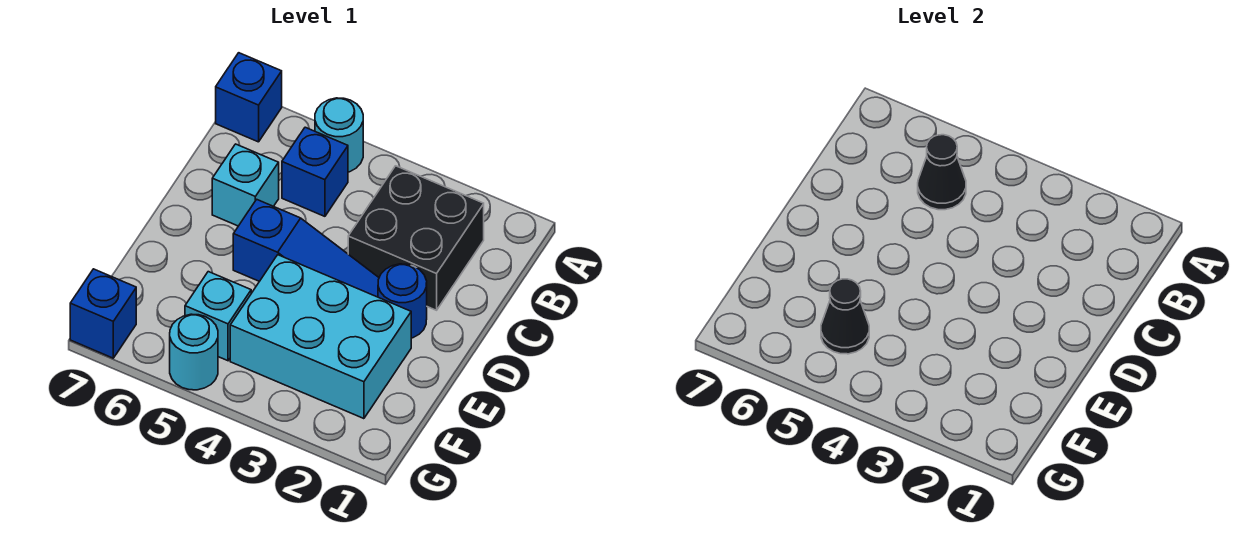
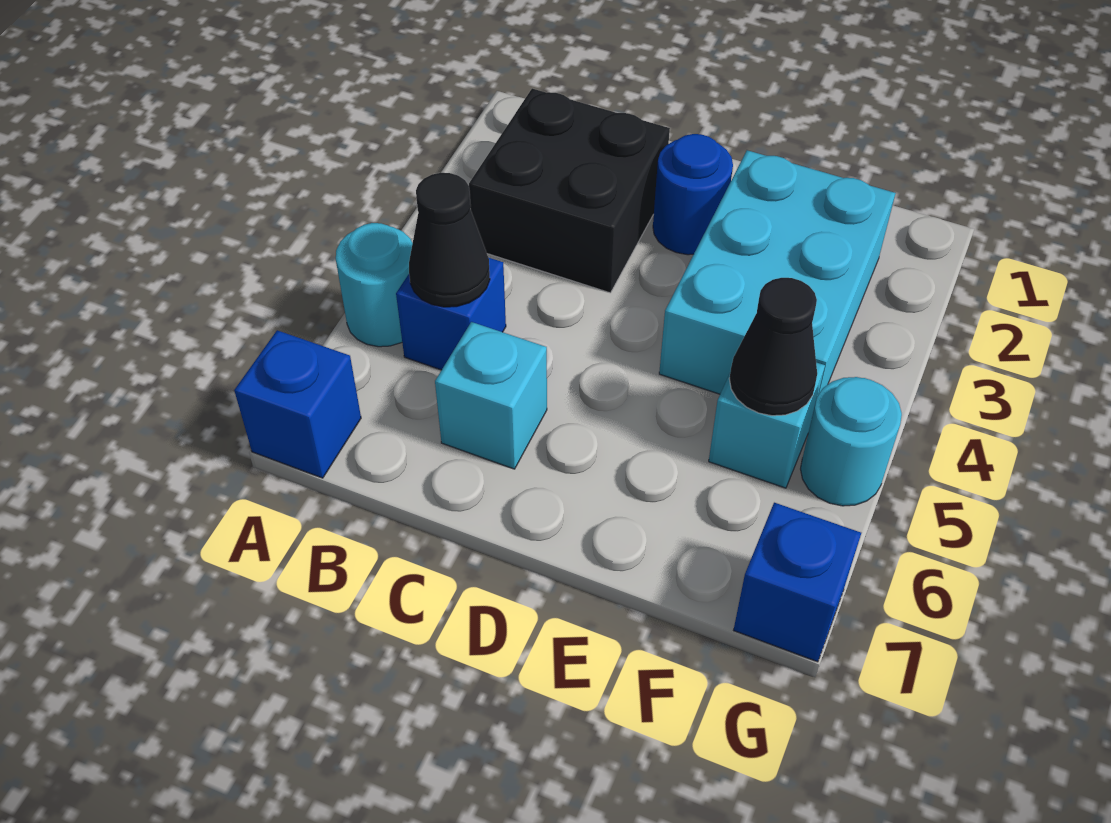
blue slope D3:D5 level 1 top 5 -> none

